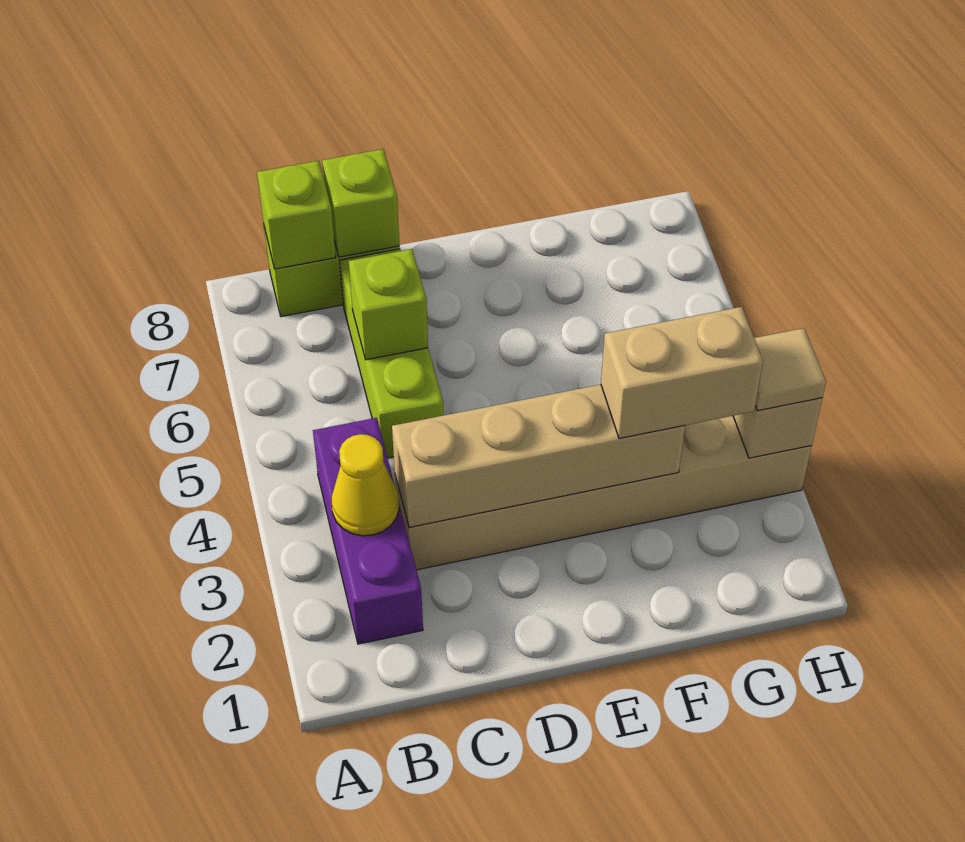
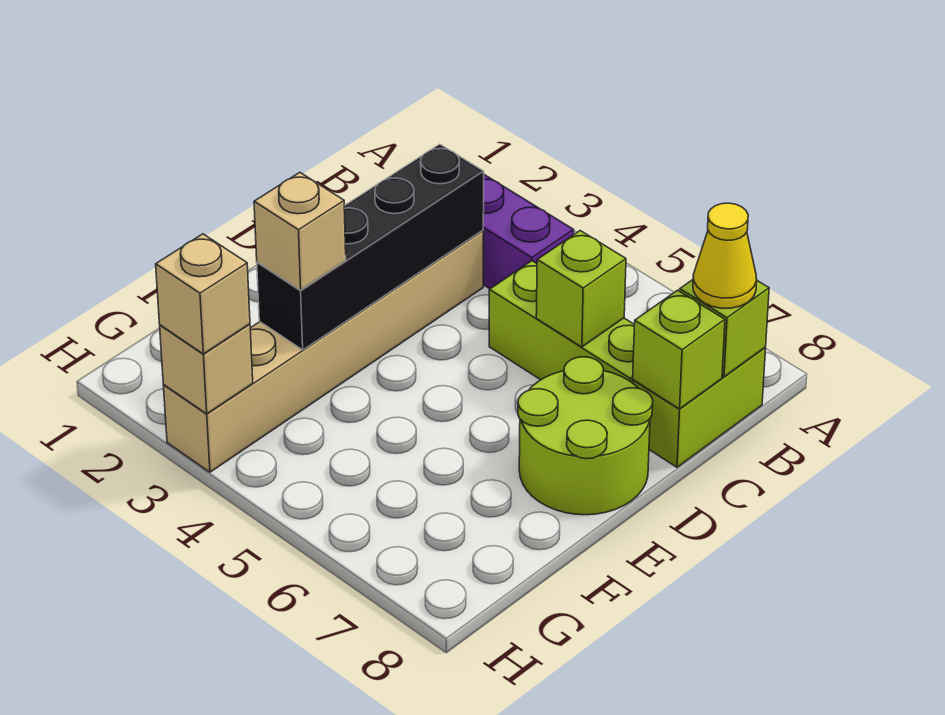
yellow cone B3 level 2 -> yellow cone B8 level 3
tan brick C3:F3 level 2 -> black brick C3:F3 level 2
none -> lime round brick D7:E8 level 1
tan brick F3:G3 level 3 -> tan brick F3 level 3
tan tile H3 level 3 -> tan brick H3 level 3

